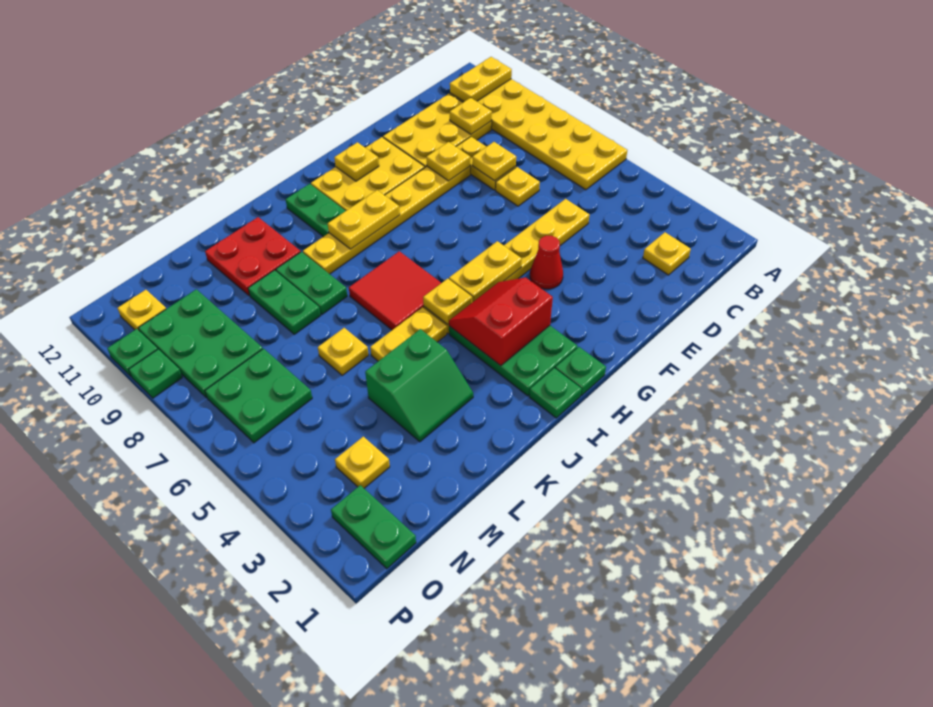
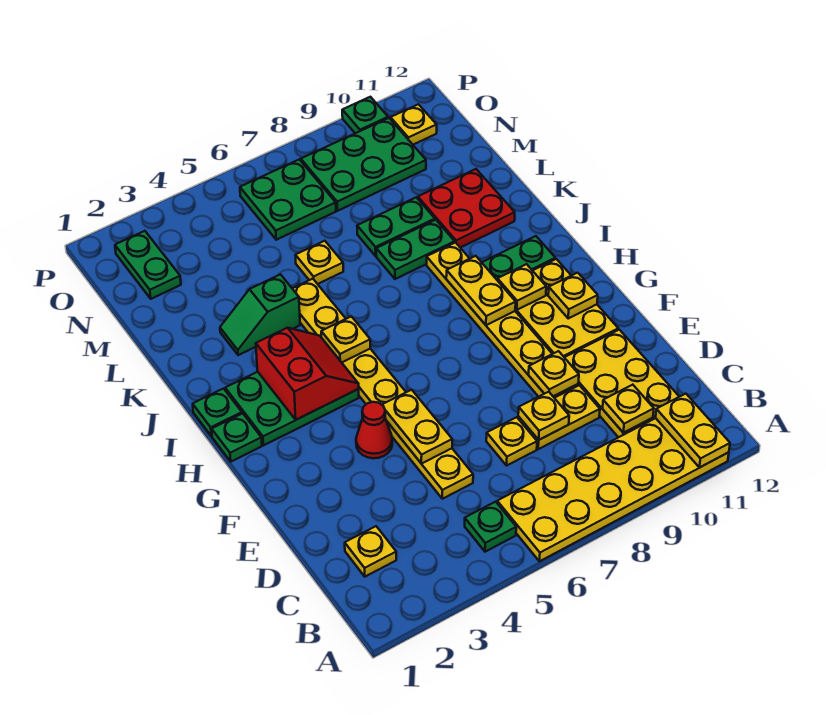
yellow plate G5:H5 level 2 -> yellow plate E5:F5 level 2
red tile I6:J7 level 1 -> none
green slope K3:L4 level 1 top 4 -> green slope K3:K4 level 1 top 4
yellow plate N3 level 1 -> yellow plate H10 level 2
green plate O1:O2 level 1 -> green plate N2:O2 level 1
green plate P9 level 1 -> green plate B5 level 1

